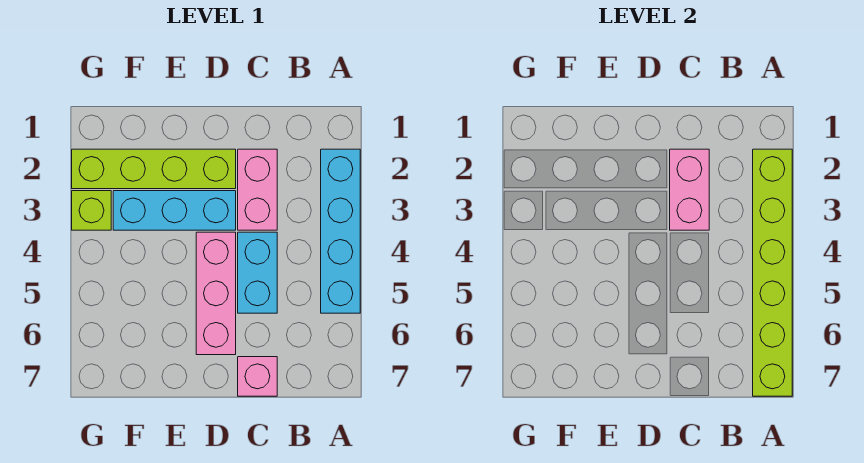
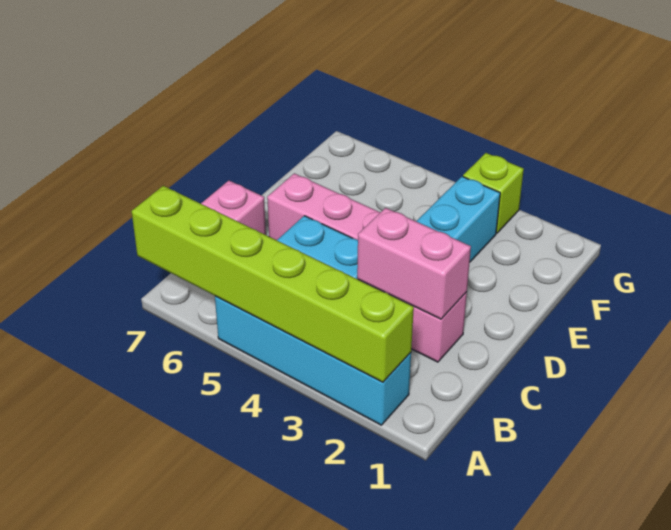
lime brick D2:G2 level 1 -> none

